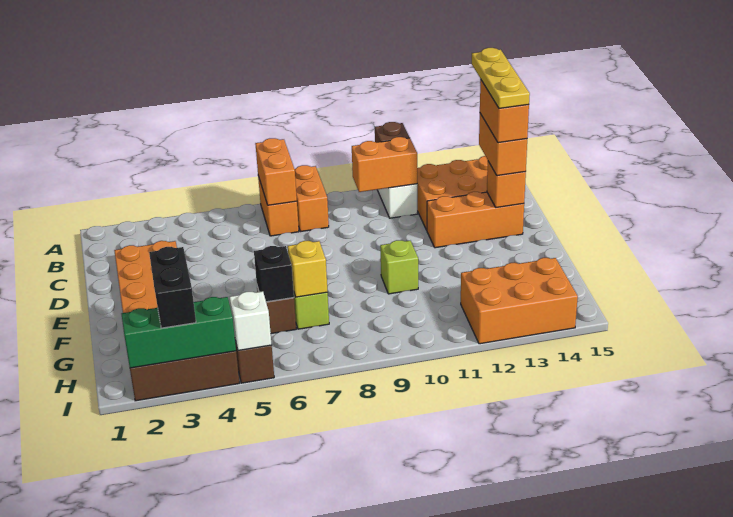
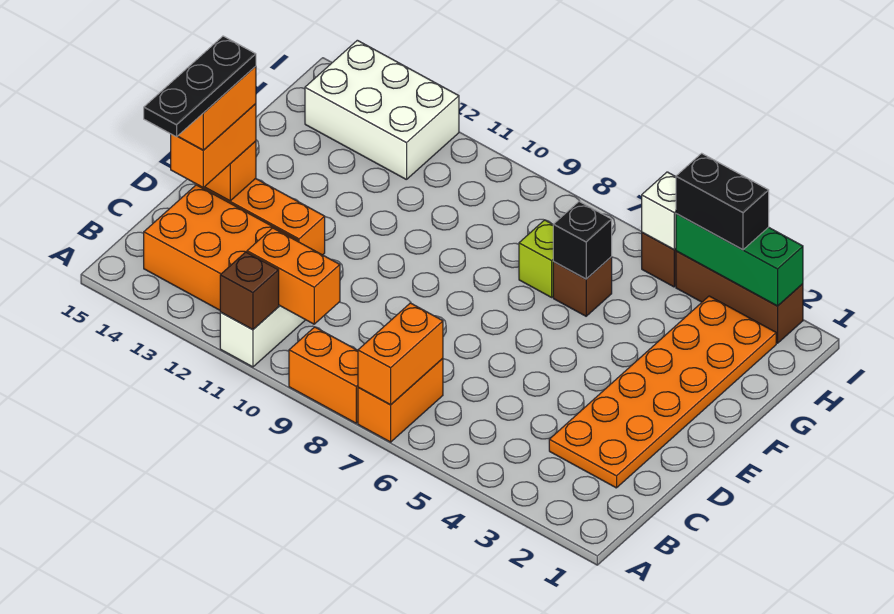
orange brick A8:B8 level 1 -> orange brick A8:A9 level 1
yellow plate B14:D14 level 5 -> black plate B14:D14 level 5
lime brick F10 level 1 -> none
yellow brick G7 level 2 -> none
black brick H3:I3 level 3 -> black brick I3:I4 level 3
orange brick H12:I14 level 1 -> white brick H12:I14 level 1

